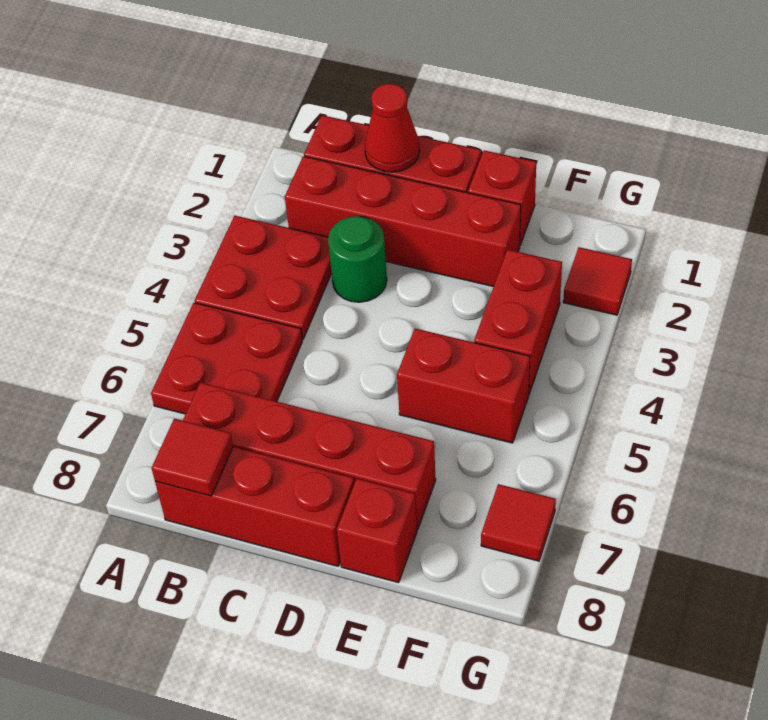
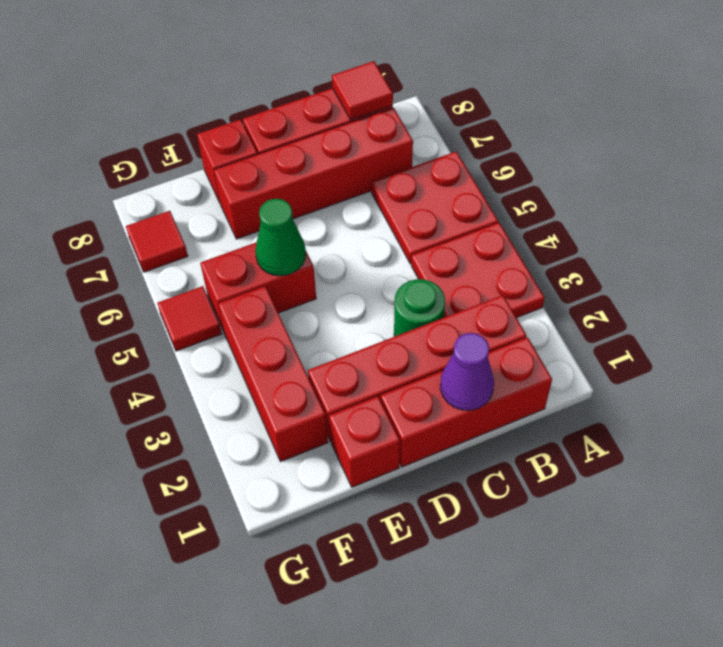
red cone C1 level 2 -> purple cone C1 level 2
none -> green cone E5 level 2
red brick F3:F4 level 1 -> red brick F2:F4 level 1
red tile G2 level 1 -> red tile G5 level 1

